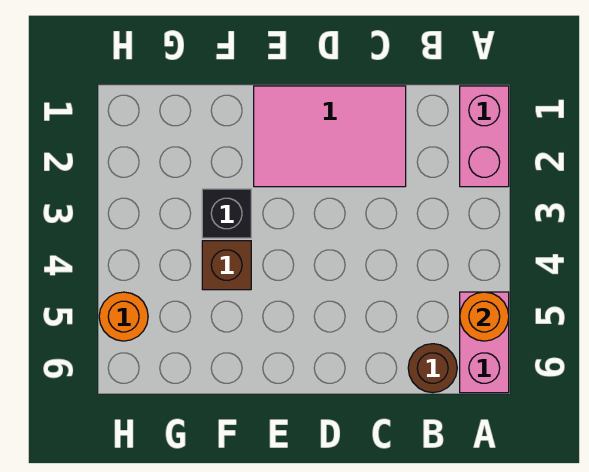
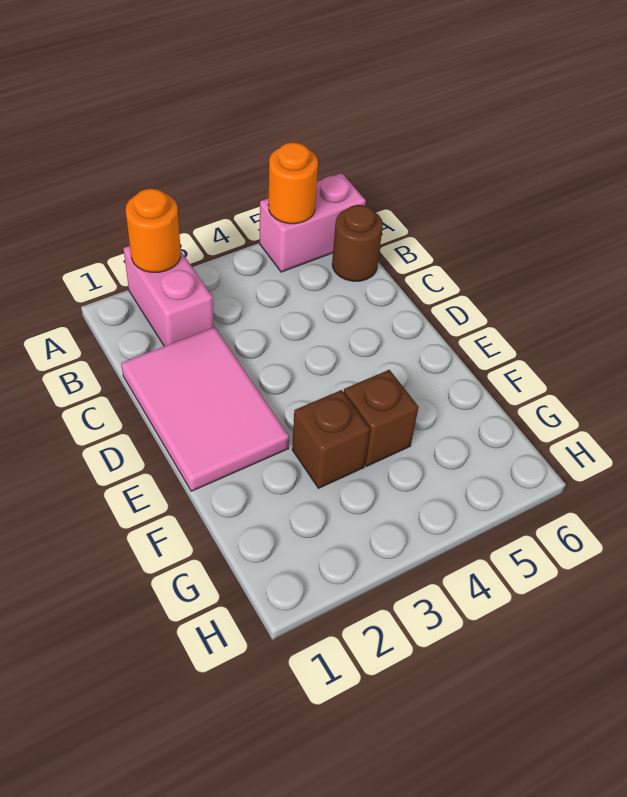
pink brick A1:A2 level 1 -> pink brick A2:B2 level 1
black brick F3 level 1 -> brown brick F3 level 1
orange round brick H5 level 1 -> orange round brick A2 level 2

